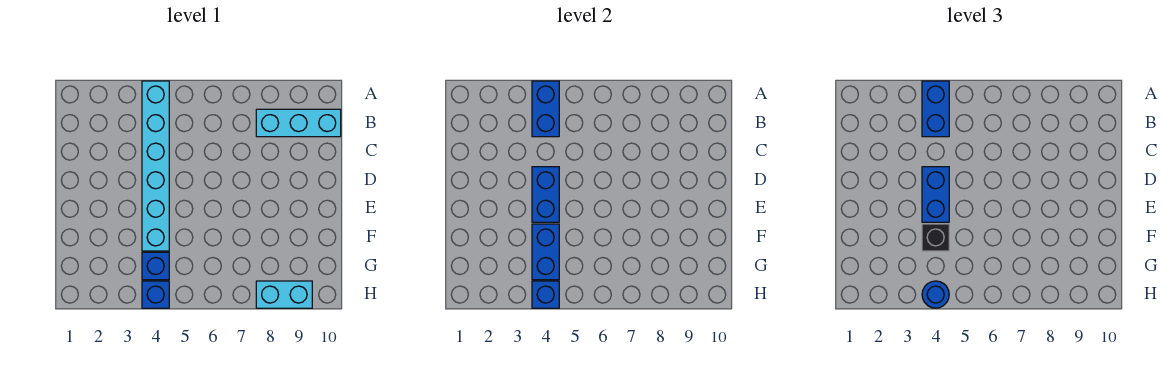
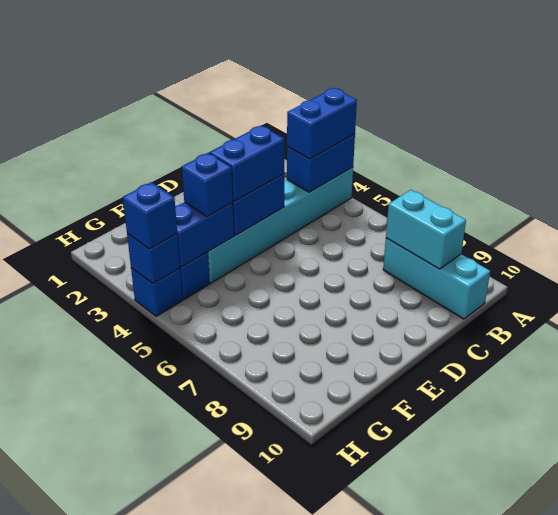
black brick F4 level 3 -> blue brick F4 level 3
blue round brick H4 level 3 -> blue brick H4 level 3
cyan brick H8:H9 level 1 -> cyan brick B8:B9 level 2

